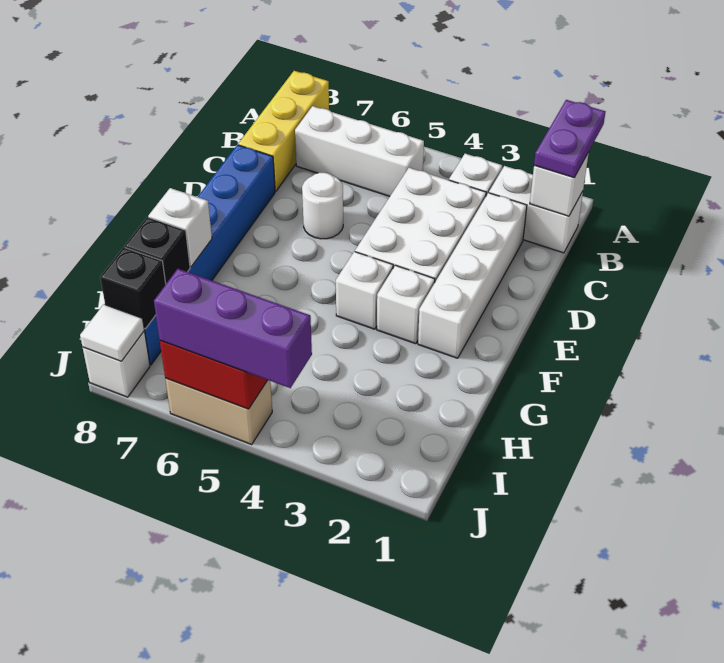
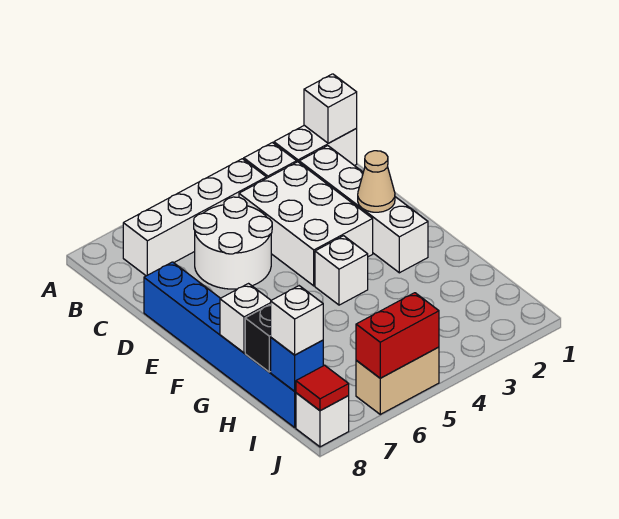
purple plate A1:B1 level 3 -> none
yellow brick A8:C8 level 1 -> none
white brick B5:B7 level 1 -> white brick B4:B7 level 1
white round brick D6 level 1 -> white round brick C5:D6 level 1
none -> tan cone E2 level 2
white brick F3 level 1 -> white brick I8 level 3
black brick I8 level 2 -> blue brick I8 level 2
purple brick J4:J6 level 3 -> none
white tile J8 level 2 -> red tile J8 level 2

